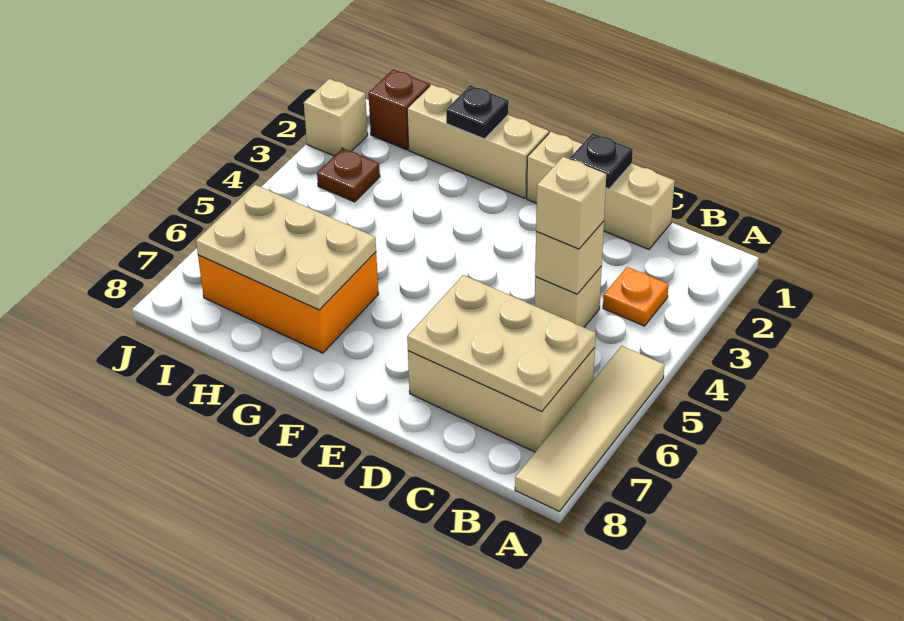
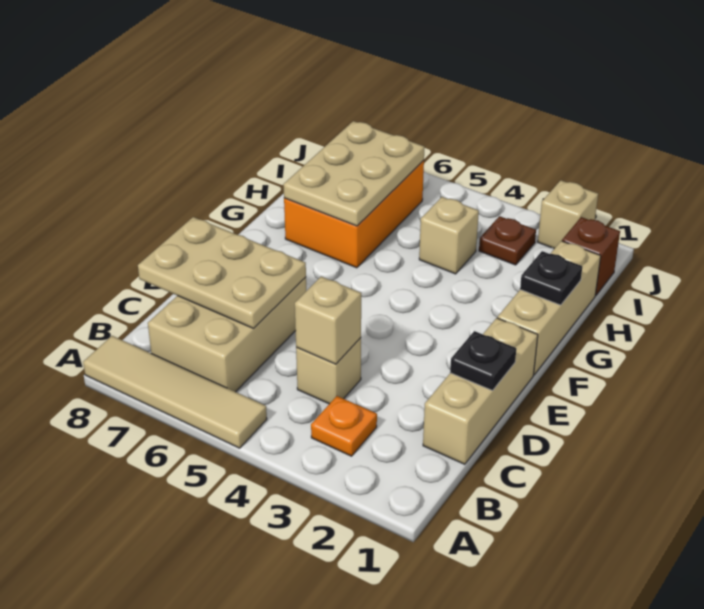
tan plate B6:D7 level 2 -> tan plate C6:D8 level 2
tan brick C4 level 3 -> tan brick H4 level 1

